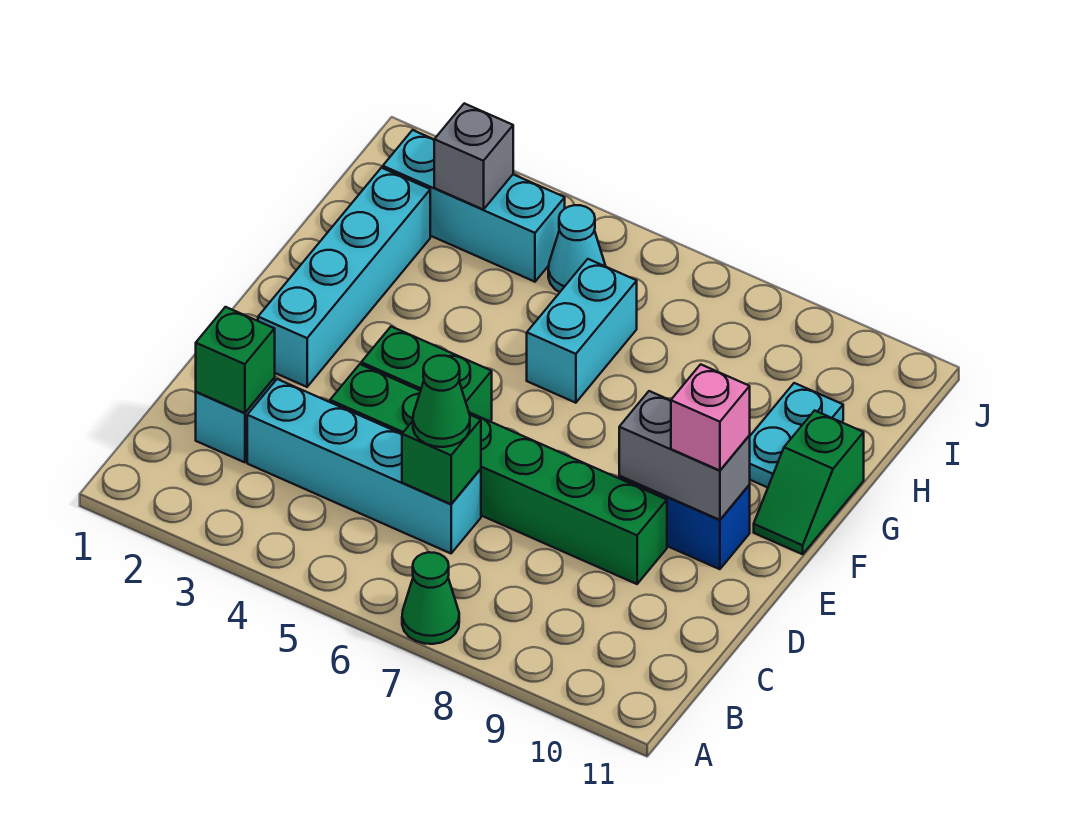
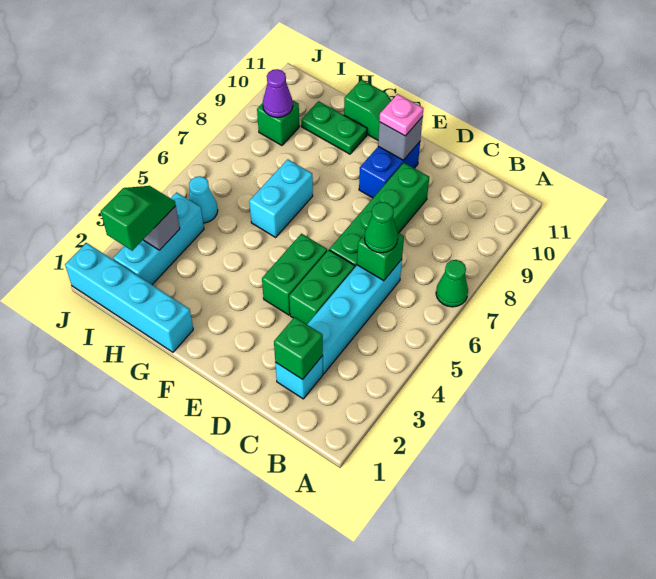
cyan brick E2:H2 level 1 -> cyan brick G1:J1 level 1
grey brick E9:E10 level 2 -> grey brick E10 level 2
pink brick E10 level 3 -> pink plate E10 level 3
cyan brick G6:H6 level 1 -> cyan brick G6:G7 level 1
cyan plate G10:H10 level 1 -> green plate G10:H10 level 1
none -> green slope I2:I3 level 3 top 2
none -> green brick I9 level 1
none -> purple cone I9 level 2

